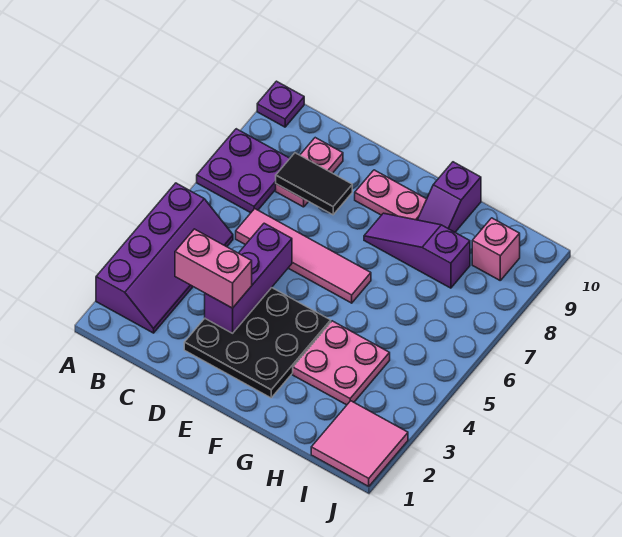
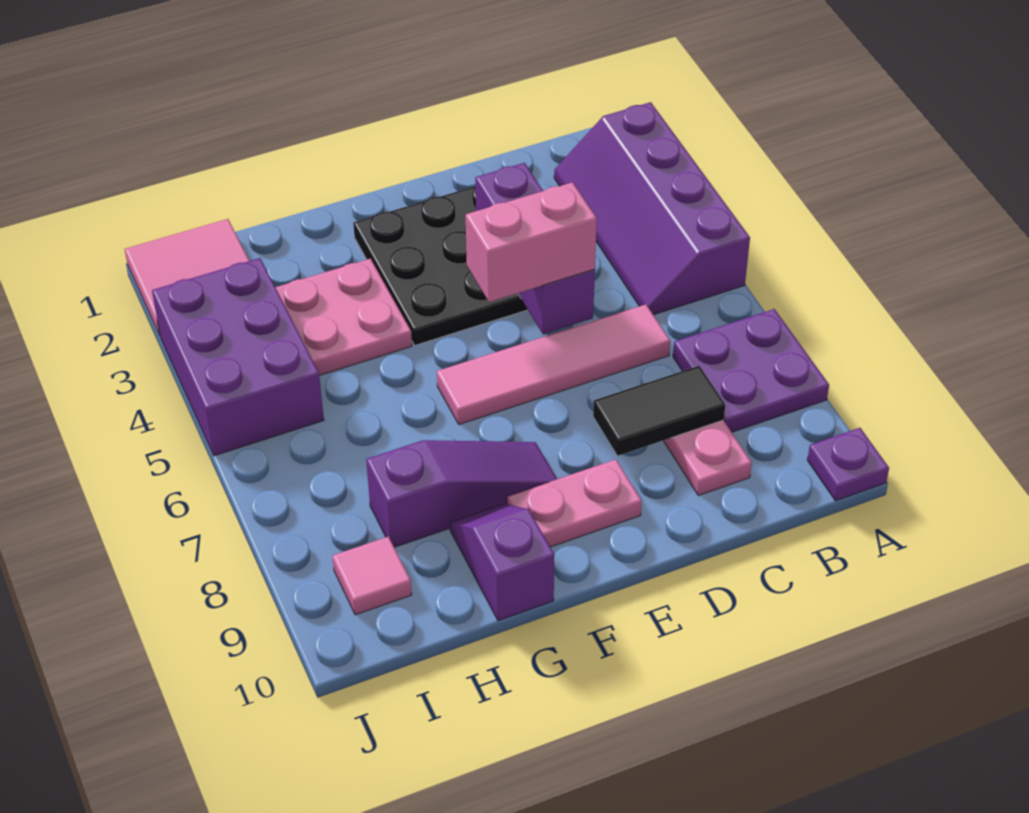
pink brick C3:D3 level 3 -> pink brick D5:E5 level 3
none -> purple brick I3:J5 level 1
pink brick I9 level 1 -> pink tile I9 level 1

